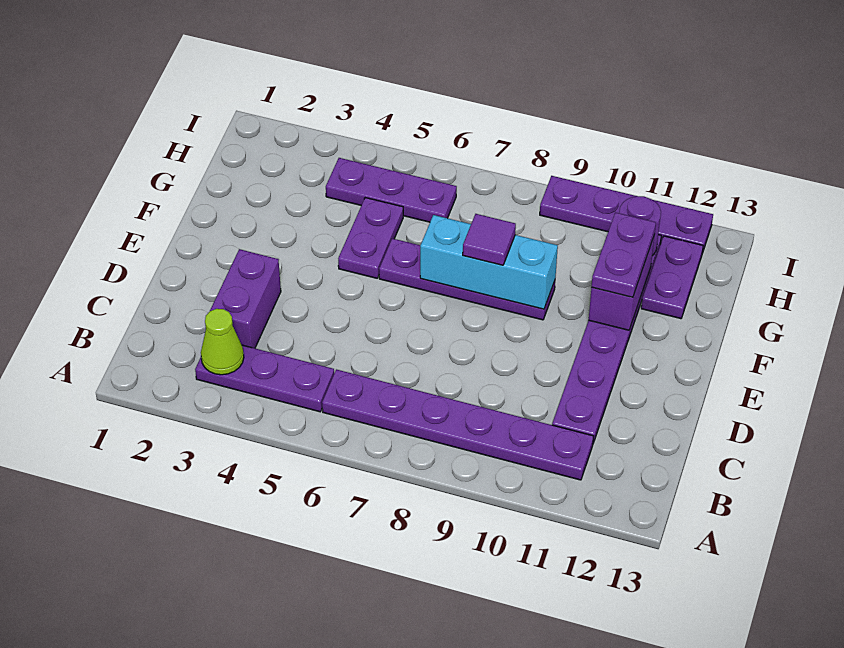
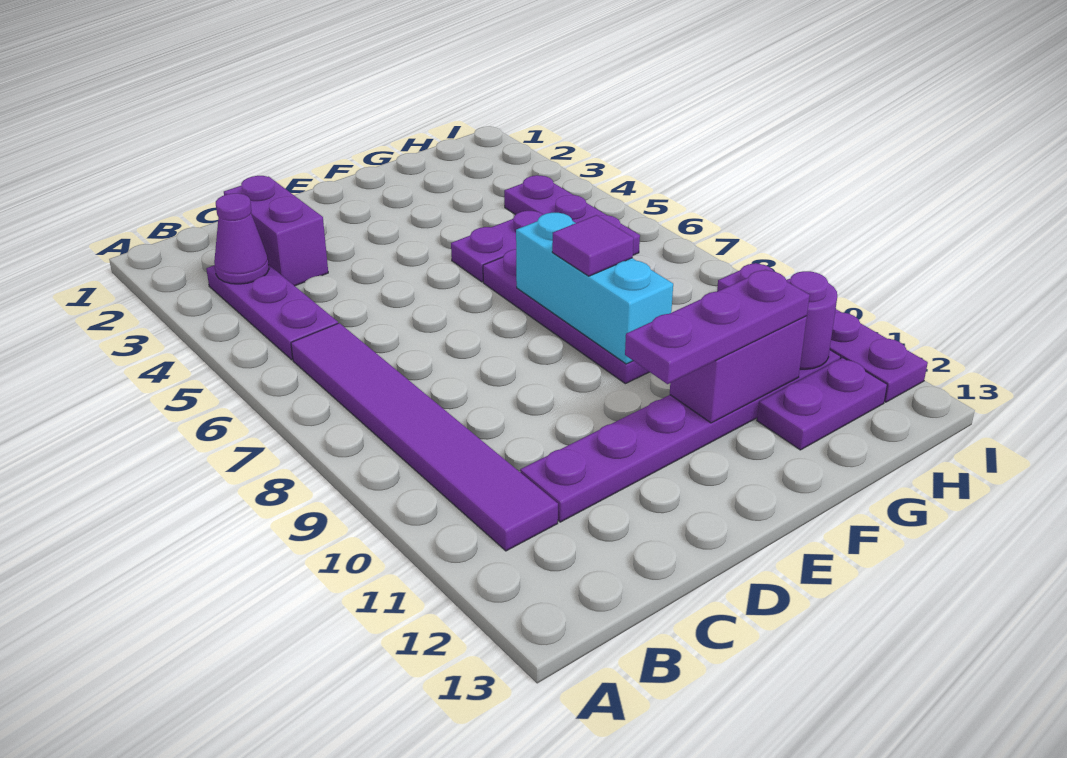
lime cone B3 level 2 -> purple cone B3 level 2
purple plate B6:B11 level 1 -> purple tile B6:B11 level 1
purple brick C3:D3 level 1 -> purple brick C2:C3 level 1
purple plate F11:G11 level 3 -> purple plate E11:G11 level 3

